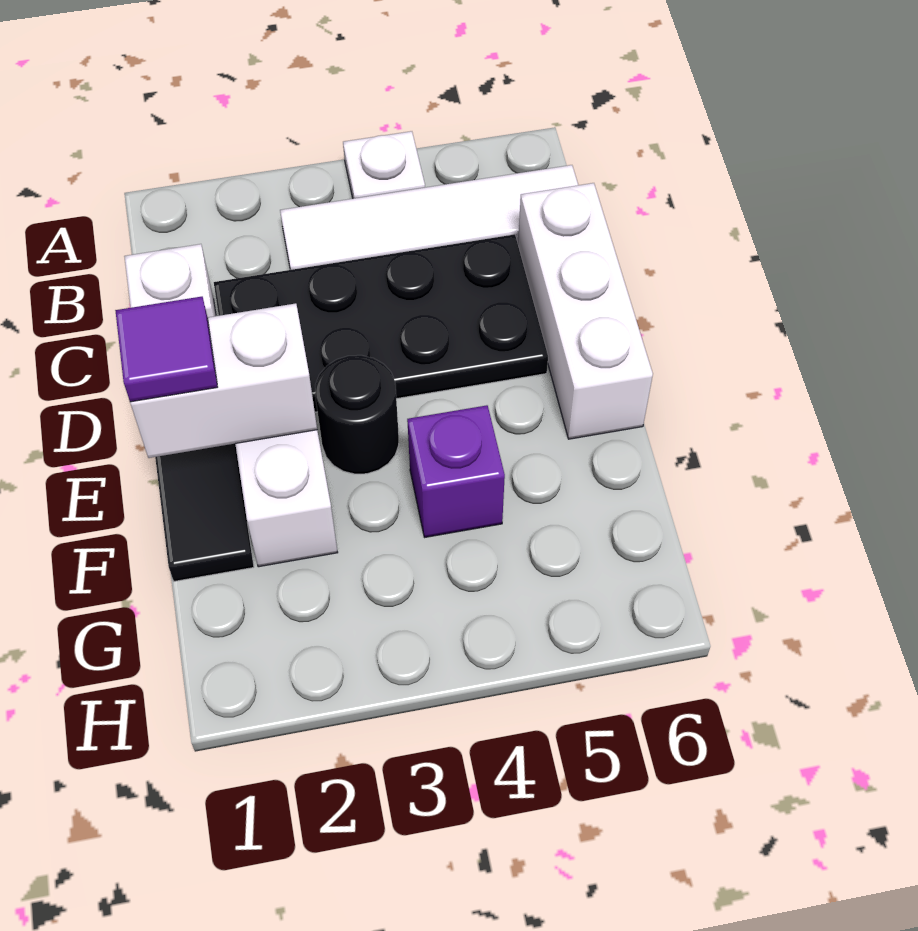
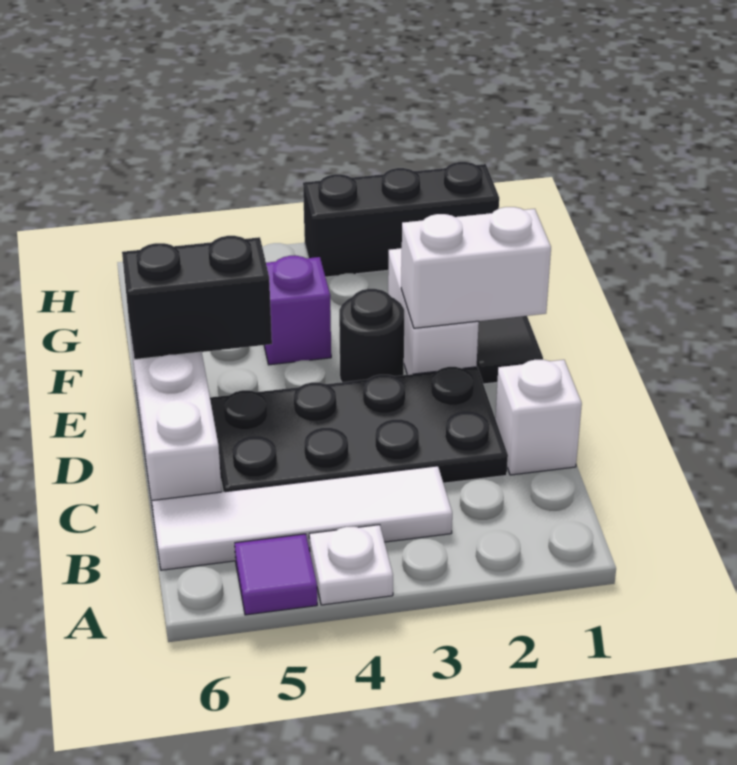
purple tile E1 level 3 -> purple tile A5 level 1
none -> black brick E5:E6 level 2
none -> black brick H1:H3 level 1

